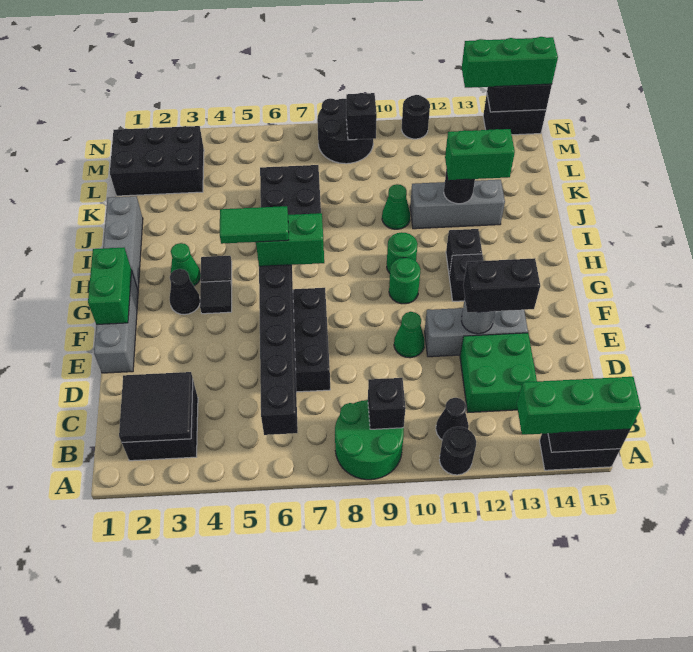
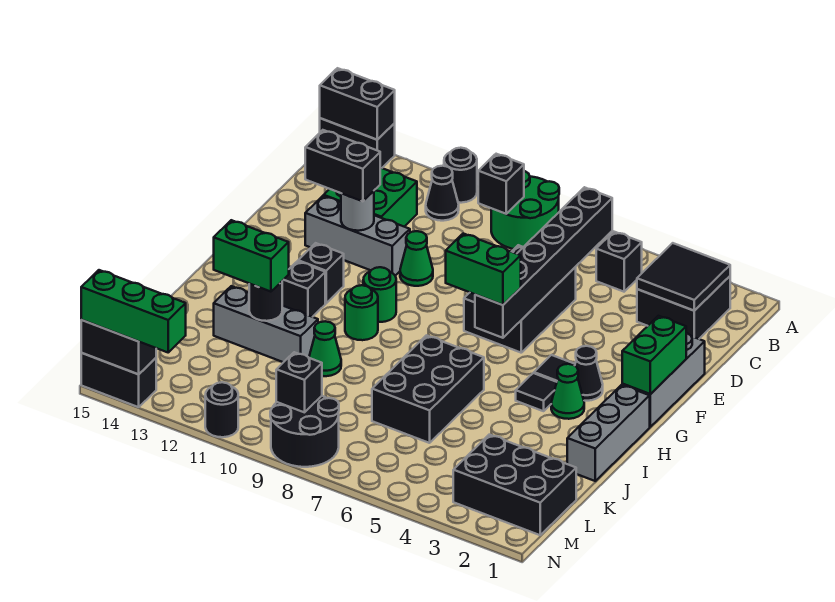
green brick A13:A15 level 3 -> none
none -> black brick B5 level 1
green tile G5:G6 level 4 -> none

